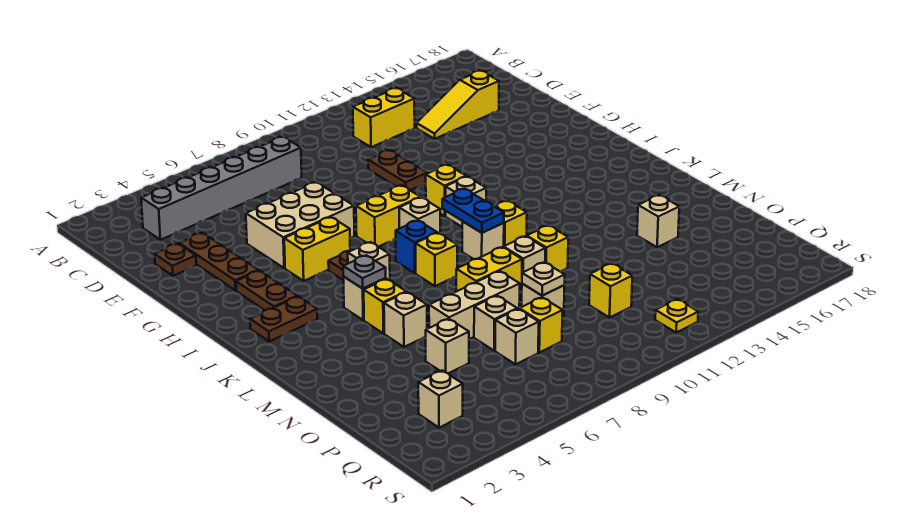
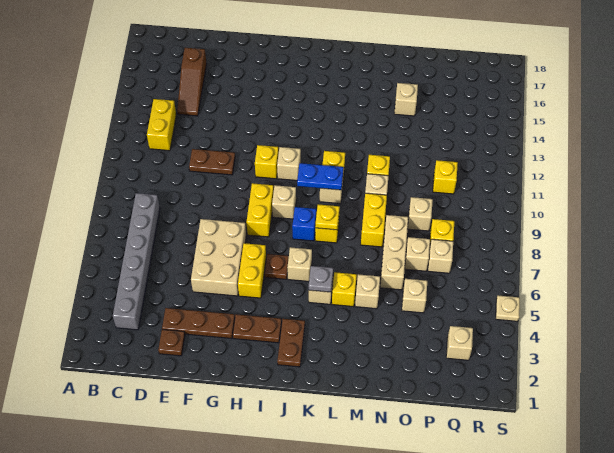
yellow slope D14:D16 level 1 top 16 -> brown slope D14:D16 level 1 top 16
tan plate O9 level 2 -> tan plate S5 level 1
yellow plate R12 level 1 -> yellow plate K8 level 2

